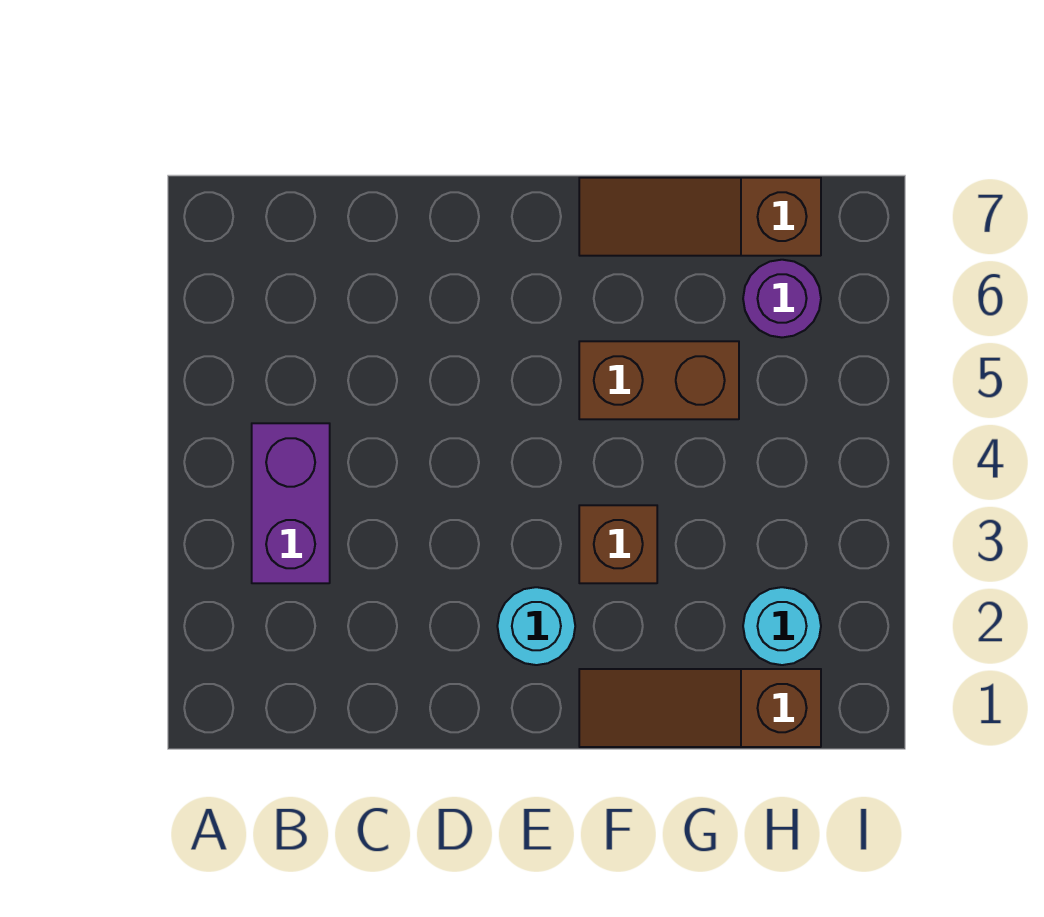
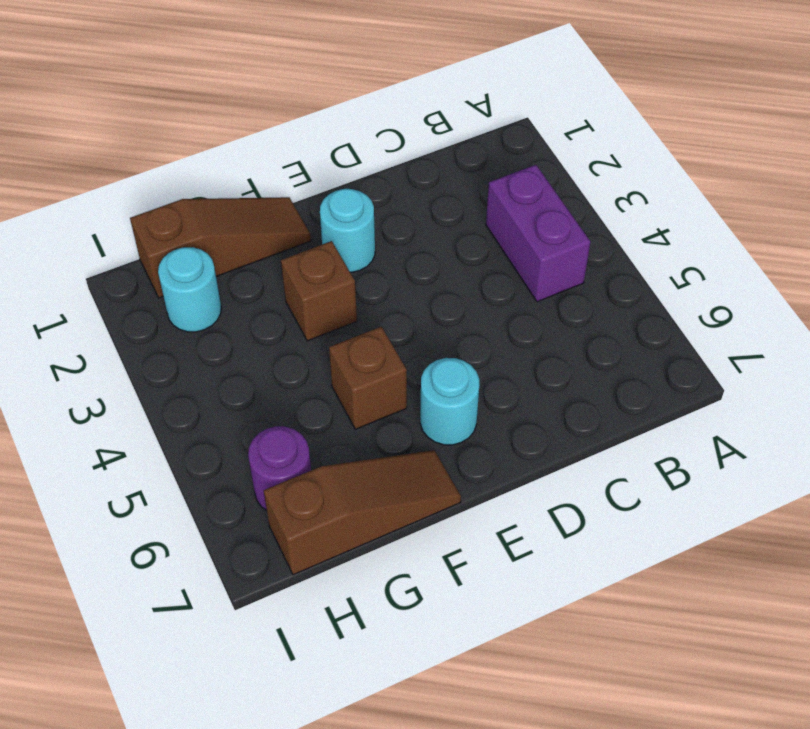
none -> cyan round brick E6 level 1
brown brick F5:G5 level 1 -> brown brick F5 level 1

